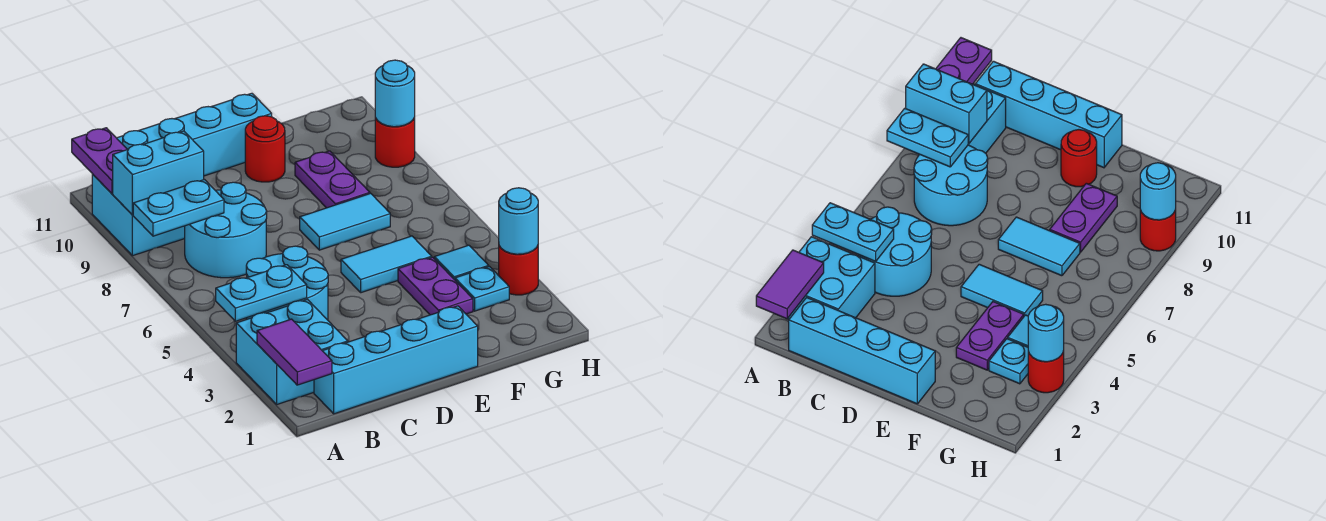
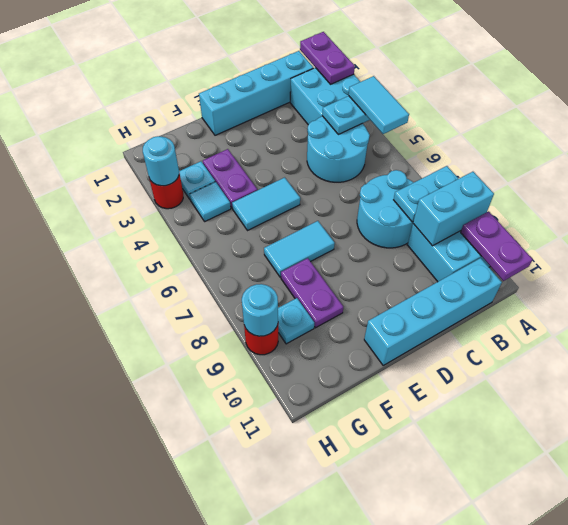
purple tile A1:A2 level 2 -> purple plate A1:A2 level 2
none -> cyan tile A4:A5 level 3
red round brick E10 level 1 -> none
none -> cyan plate G9 level 1

